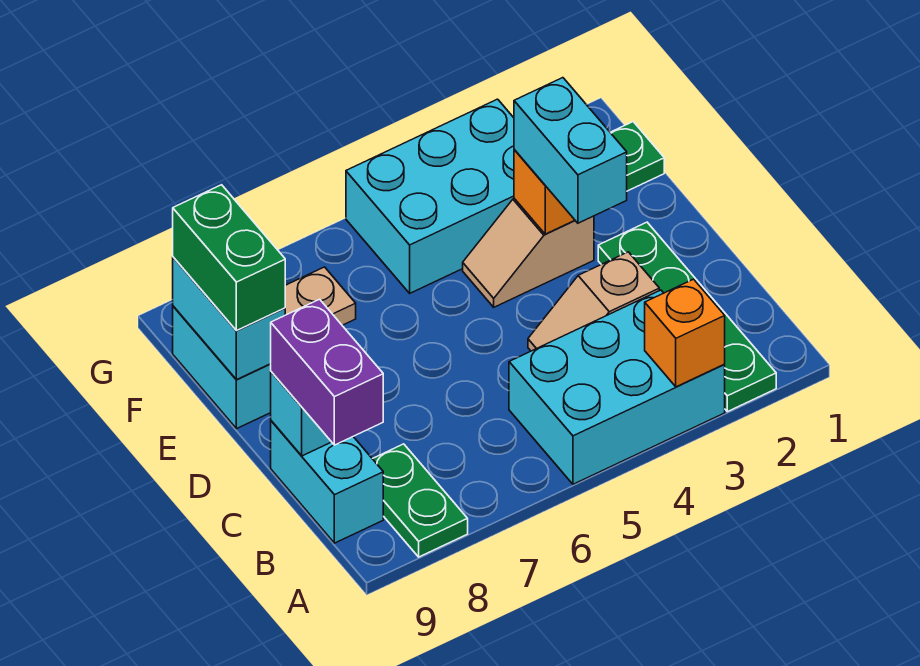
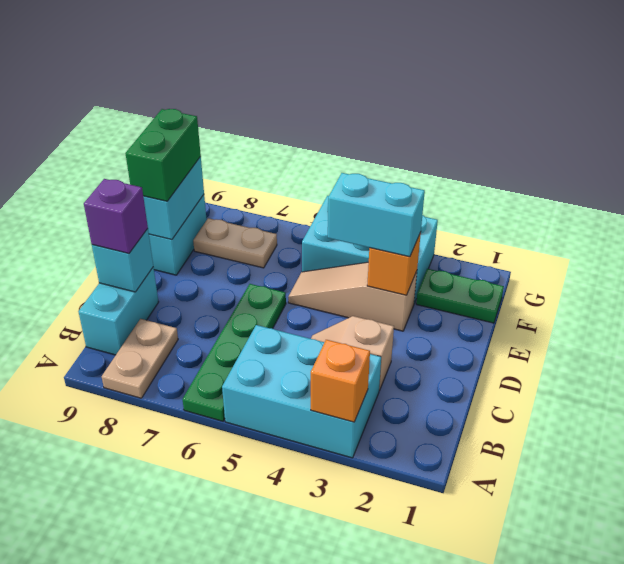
green plate A2:D2 level 1 -> green plate A6:D6 level 1
green plate A8:B8 level 1 -> tan plate A8:B8 level 1
purple brick B9:C9 level 3 -> purple brick C9 level 3
cyan brick D3:E3 level 3 -> cyan brick E3:E4 level 3
tan slope E3:E4 level 1 top 3 -> tan slope E3:E5 level 1 top 3

